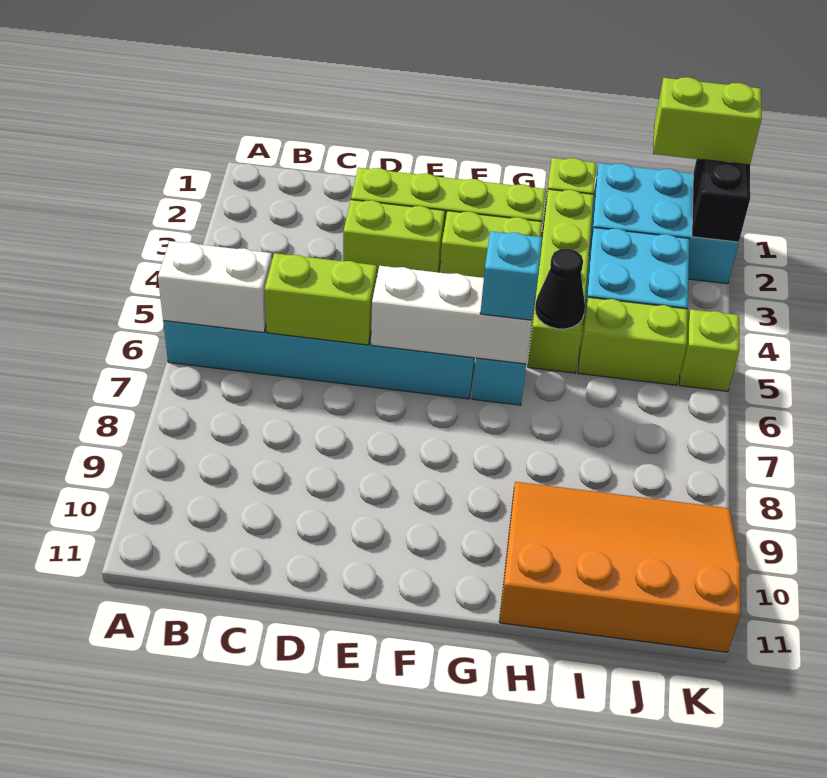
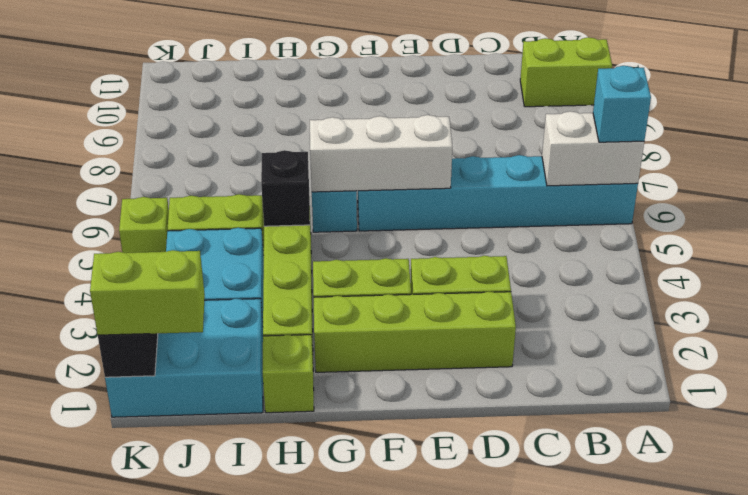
lime brick C6:D6 level 2 -> lime brick A10:B10 level 1
cyan brick G6 level 3 -> cyan brick A6 level 3
black cone H5 level 2 -> black brick H5 level 2
orange slope H9:K11 level 1 top 11 -> none

